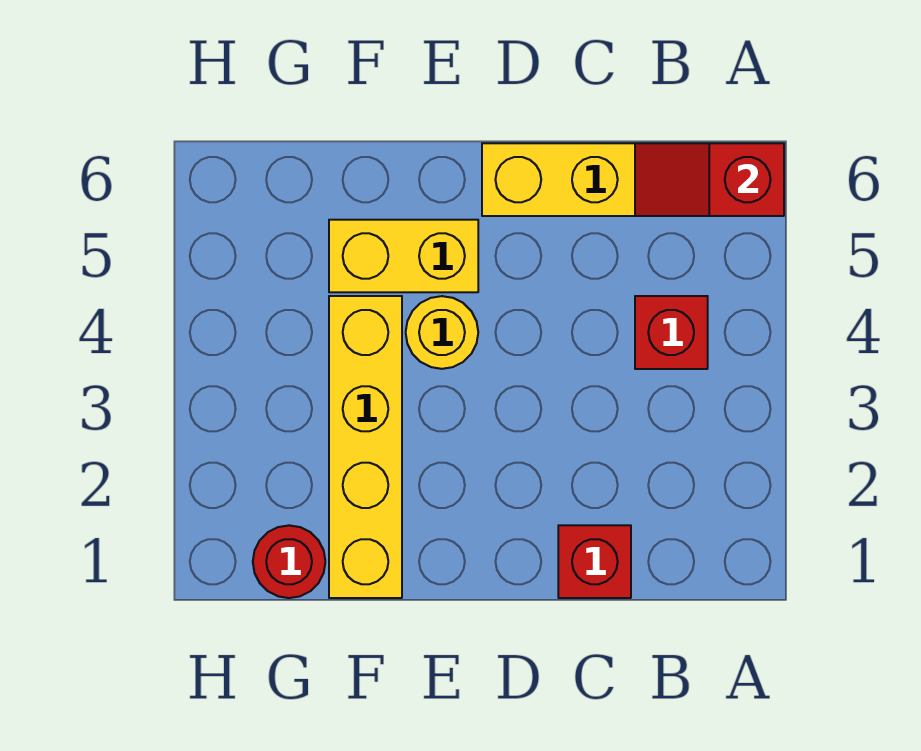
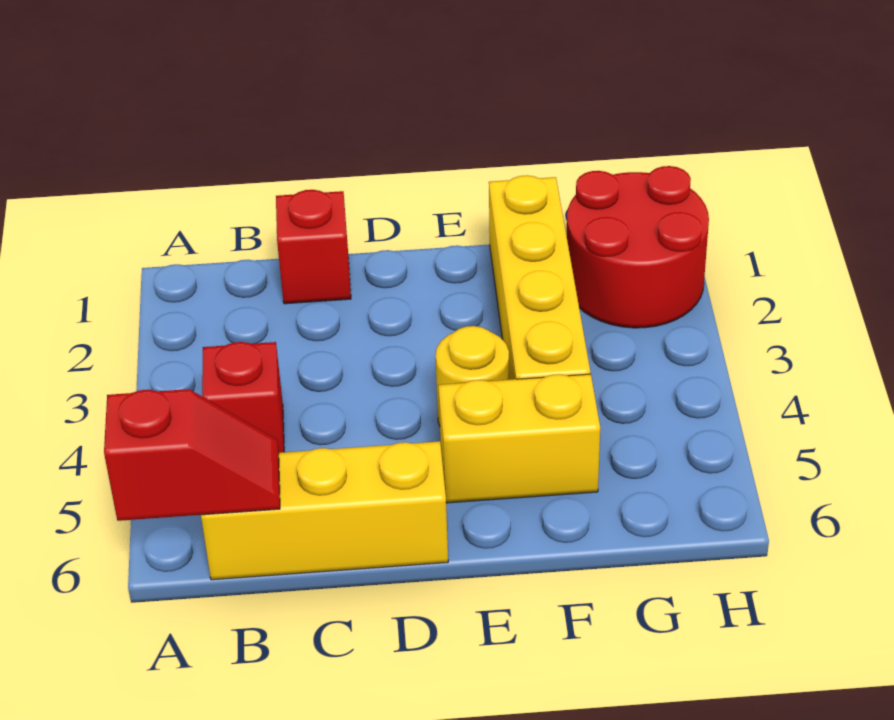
red round brick G1 level 1 -> red round brick G1:H2 level 1

